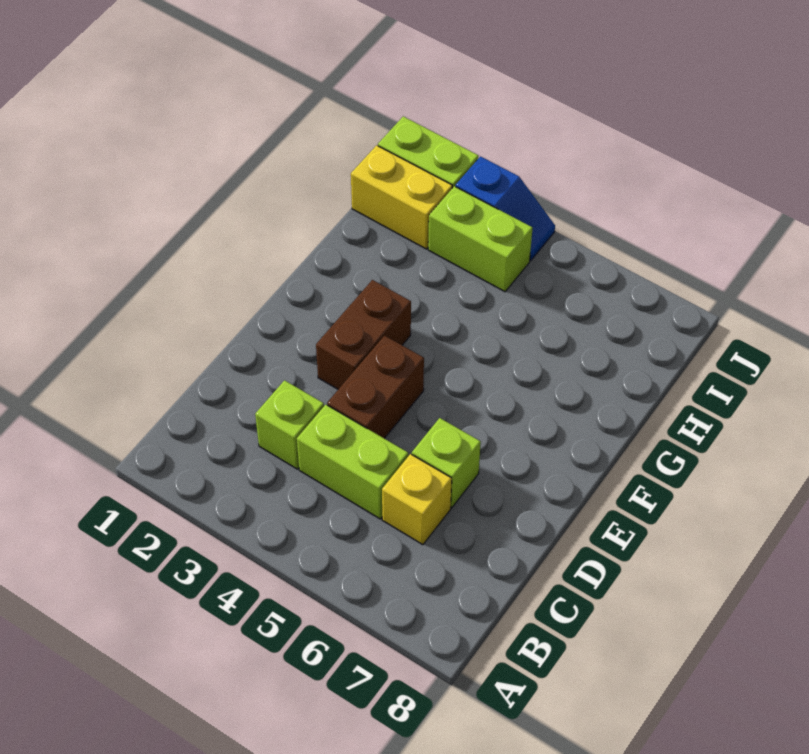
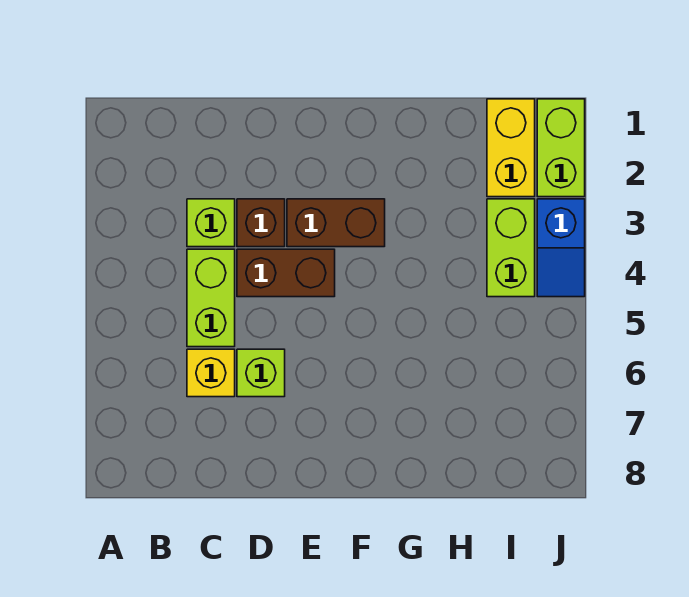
none -> brown brick D3 level 1

